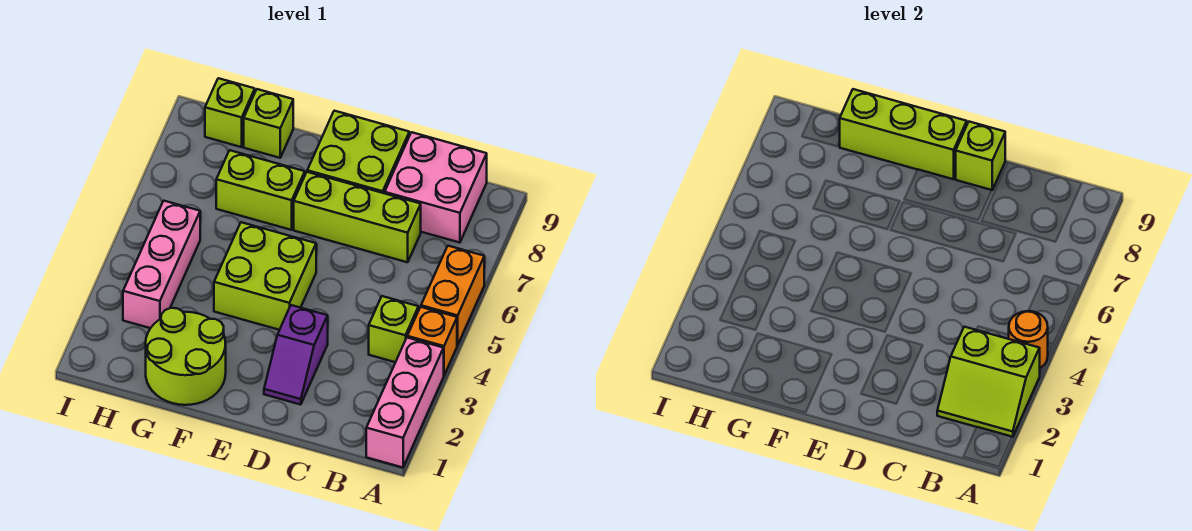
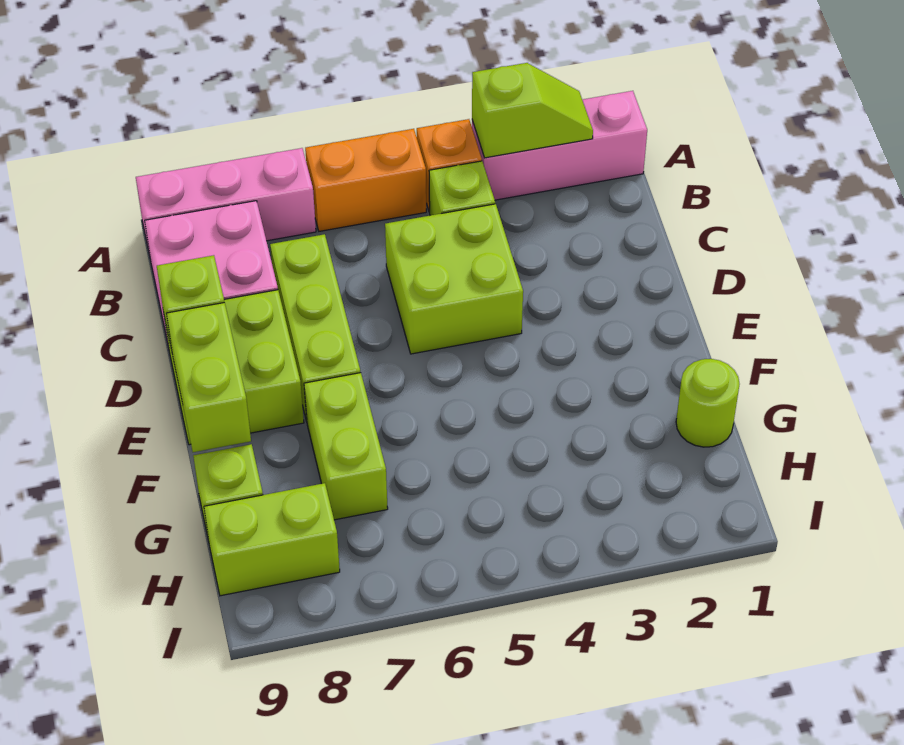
lime slope A2:B3 level 2 top 3 -> lime slope A2:A3 level 2 top 3
orange round brick A4 level 2 -> none
purple slope D2:D3 level 1 top 3 -> none
lime brick E4:F5 level 1 -> lime brick C4:D5 level 1
lime brick E9:G9 level 2 -> lime brick E9:F9 level 2
lime round brick F1:G2 level 1 -> lime round brick G1 level 1
pink brick H3:H5 level 1 -> pink brick A7:A9 level 1
lime brick H9 level 1 -> lime brick H8:H9 level 1

